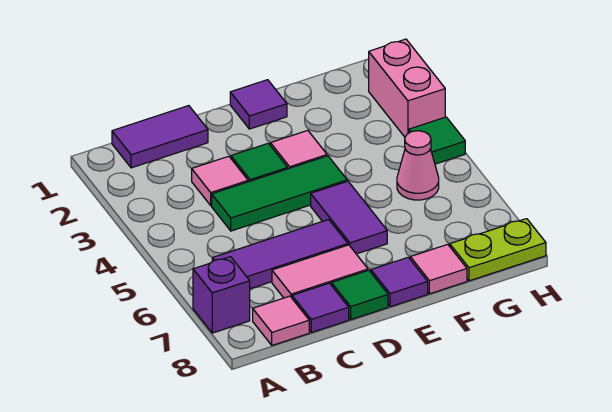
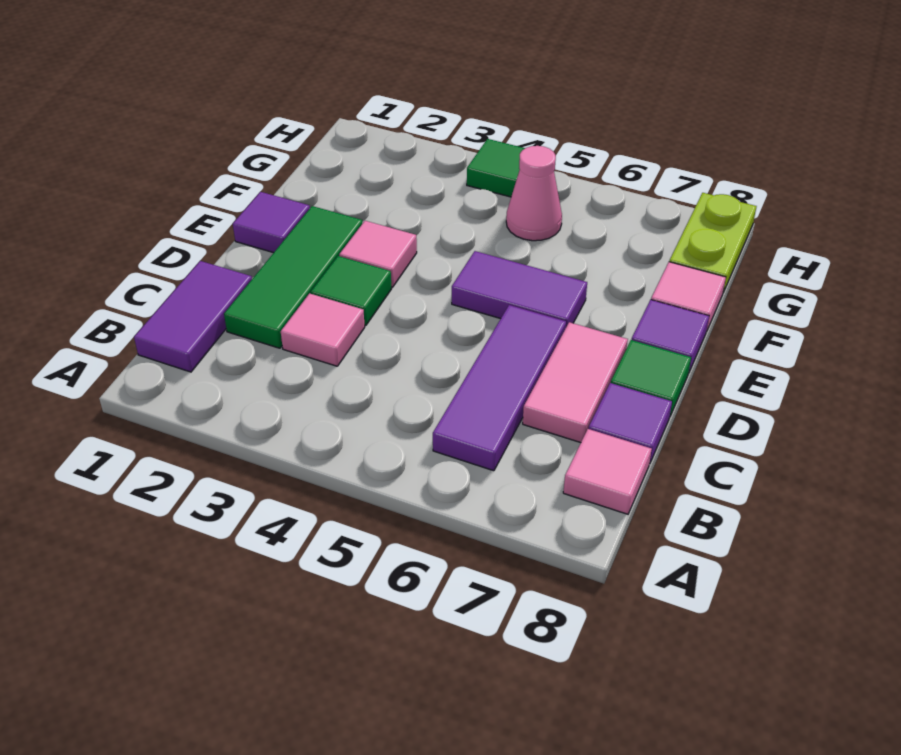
purple brick A7 level 1 -> none
green tile C4:E4 level 1 -> green tile C2:E2 level 1
pink brick H2:H3 level 1 -> none

